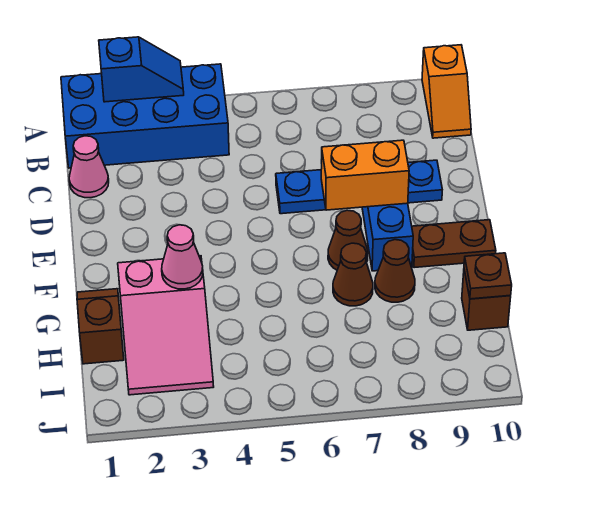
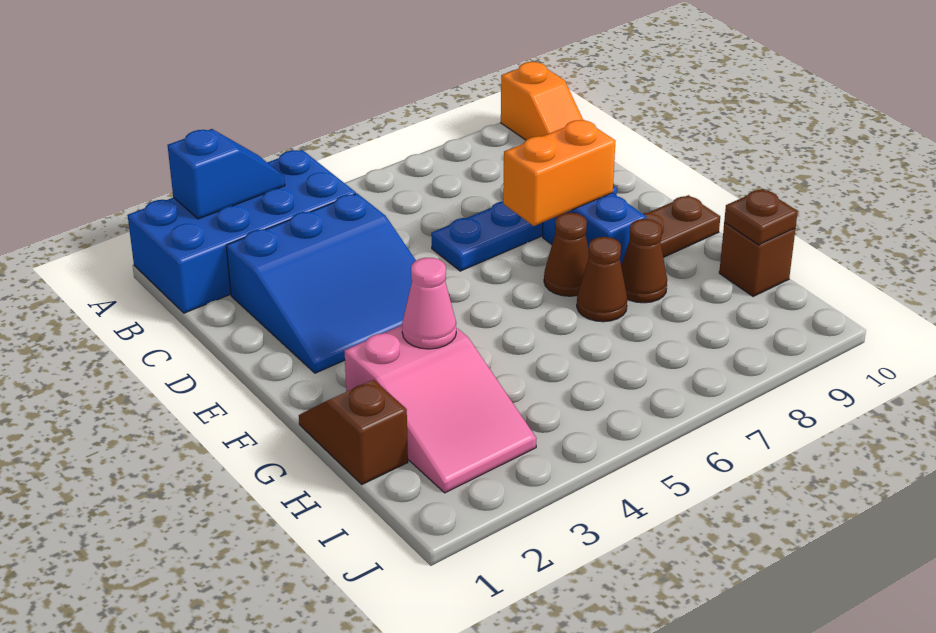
pink cone C1 level 1 -> none
none -> blue slope C2:E4 level 1 top C

